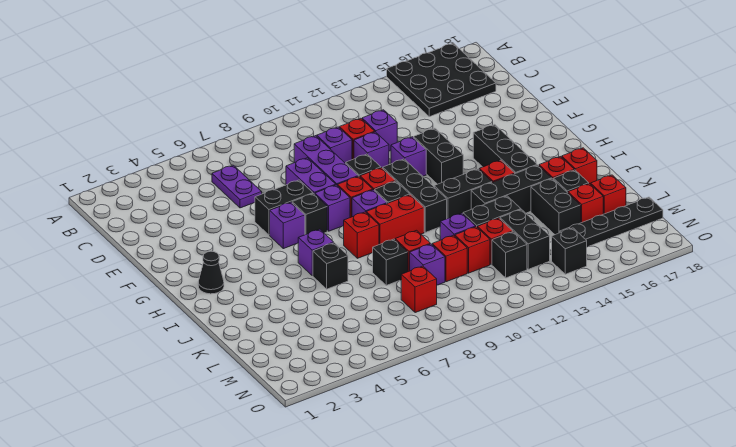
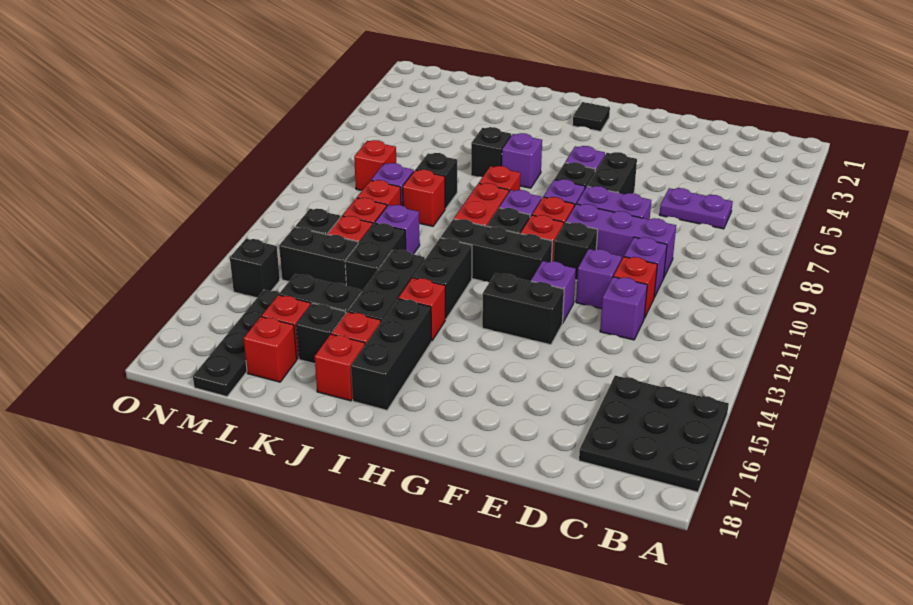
black brick G15:I15 level 1 -> black brick I15:I17 level 1
black cone H2 level 1 -> black tile H2 level 1

